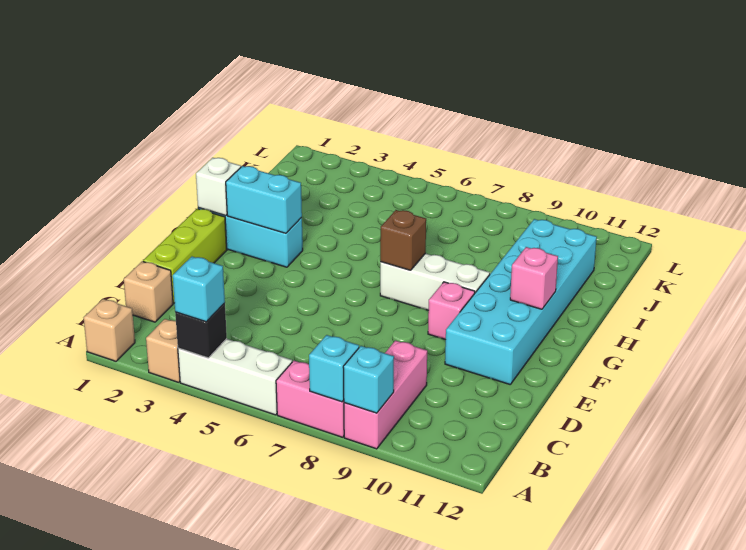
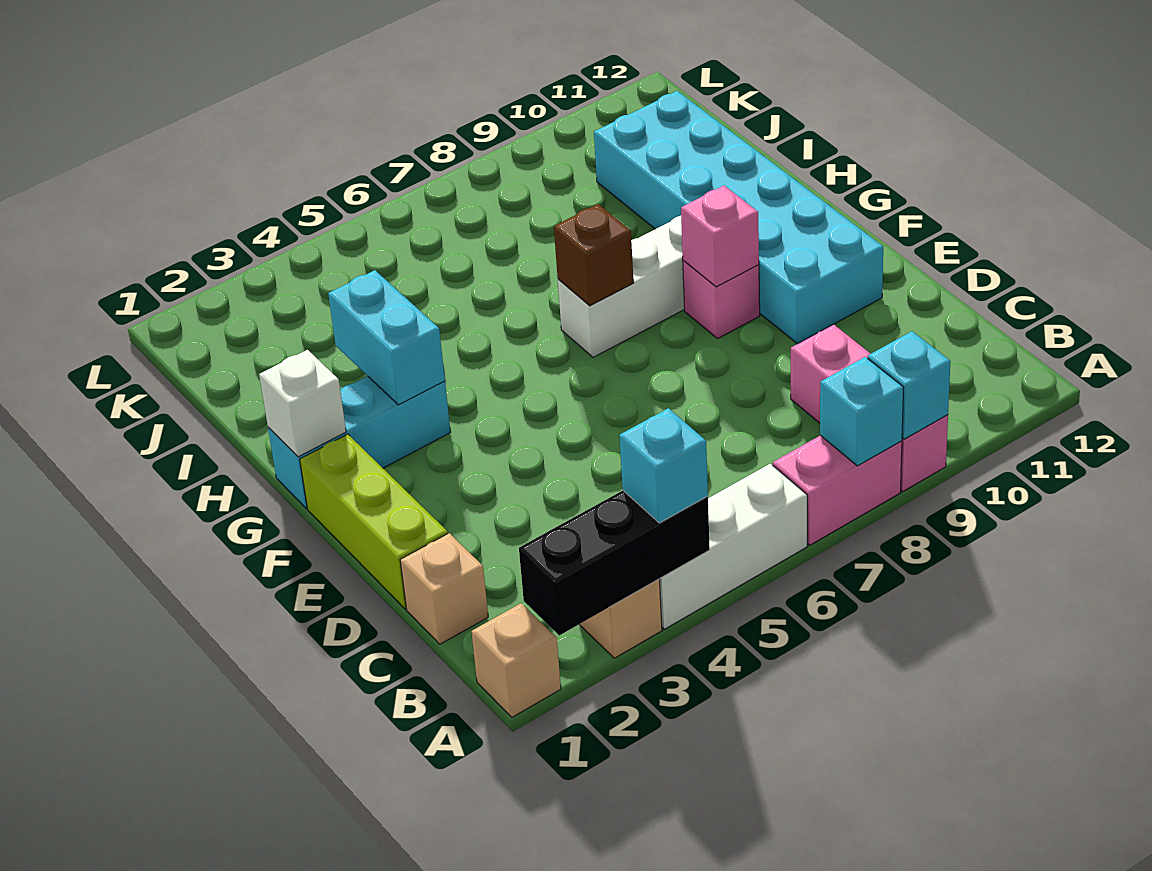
black brick A4 level 2 -> black brick A2:A4 level 2
cyan brick G2:G3 level 2 -> cyan brick G3:H3 level 2
pink brick G11 level 2 -> pink brick F9 level 2

